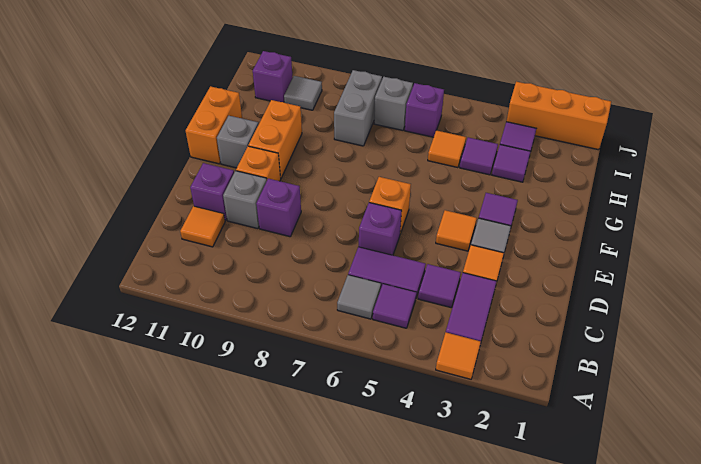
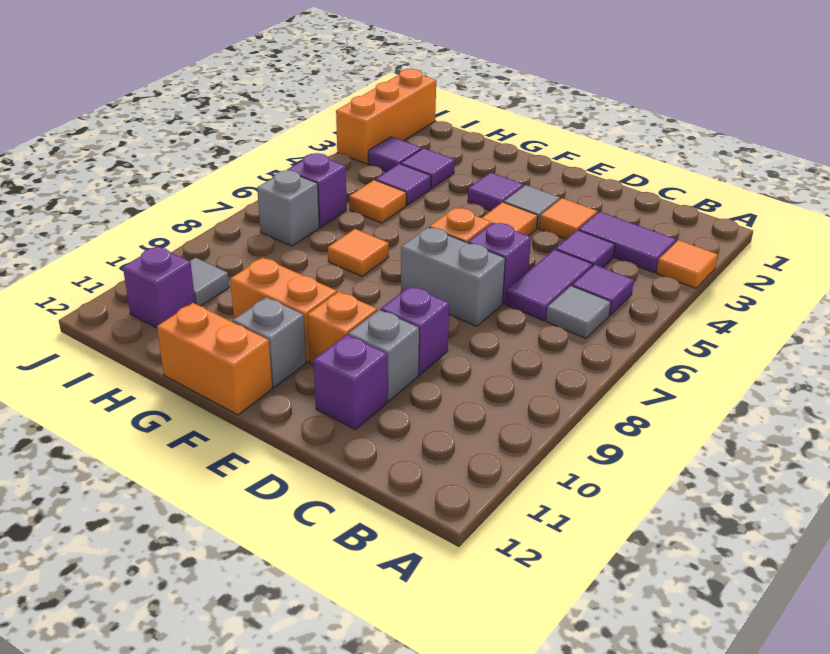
orange tile C11 level 1 -> orange tile G7 level 1
grey brick H8:I8 level 1 -> grey brick D7:E7 level 1

